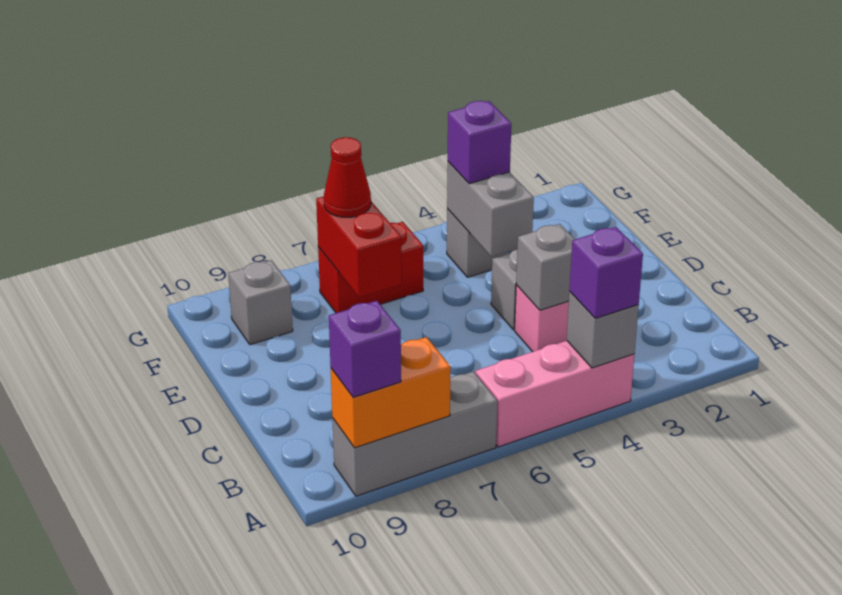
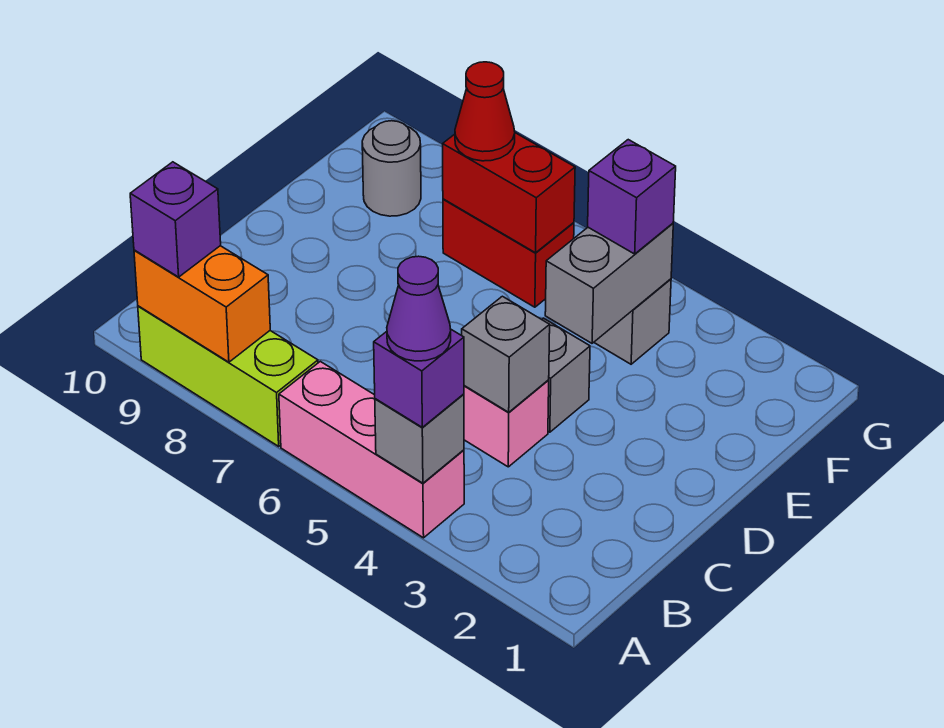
none -> purple cone A4 level 4
grey brick A7:A9 level 1 -> lime brick A7:A9 level 1
red brick E7:F7 level 2 -> red brick F6:F7 level 2
grey brick F9 level 1 -> grey round brick F9 level 1

